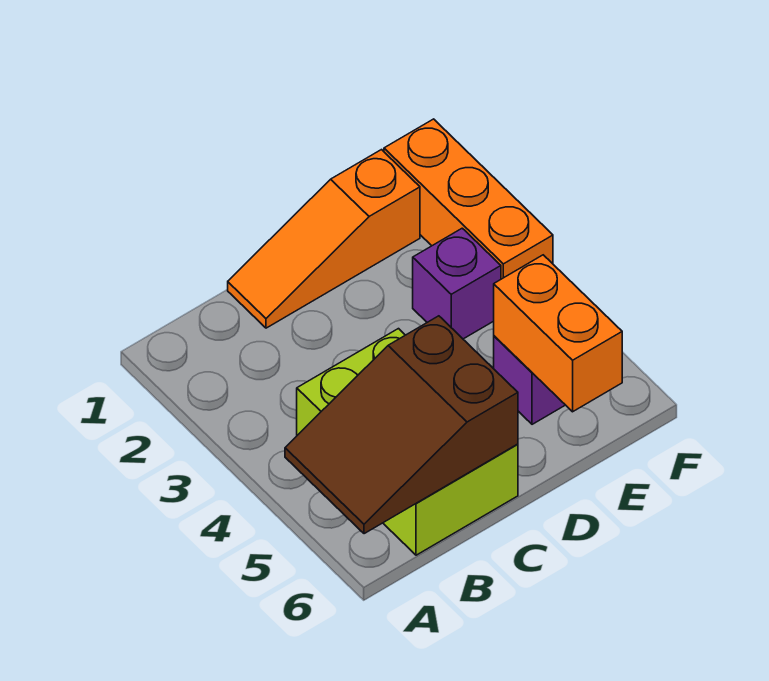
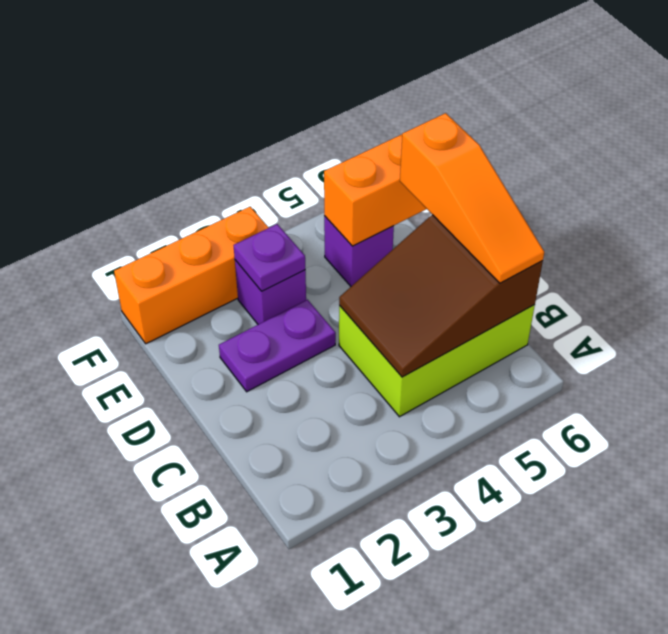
brown slope A5:C6 level 2 top C -> brown slope B4:C6 level 2 top 6
orange slope C1:E1 level 1 top E -> orange slope B6:D6 level 3 top D
none -> purple plate D2:D3 level 1
none -> purple plate E3 level 2

